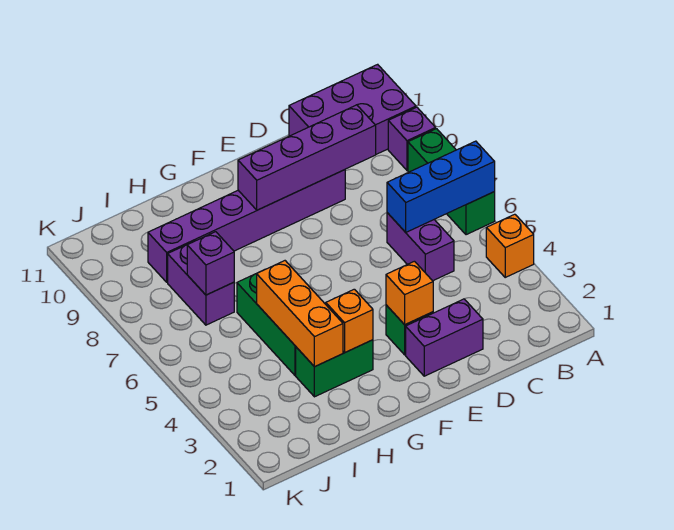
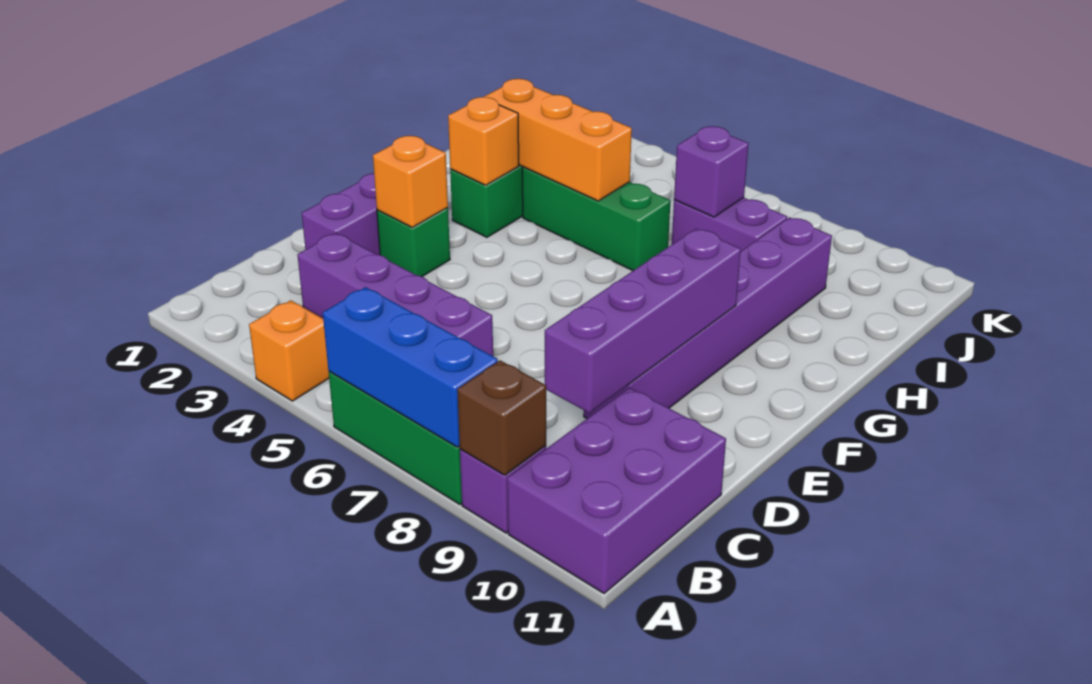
blue brick A6:C6 level 2 -> blue brick A6:A8 level 2
none -> brown brick A9 level 2
purple brick C5:C6 level 1 -> purple brick C3:C6 level 1

